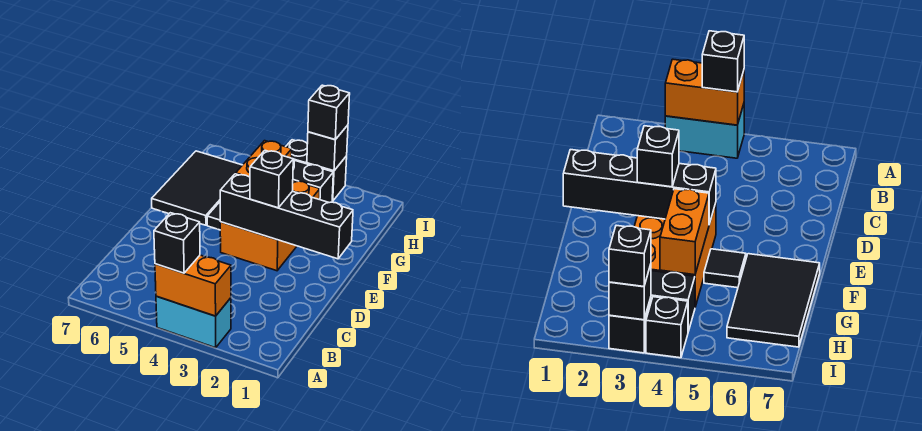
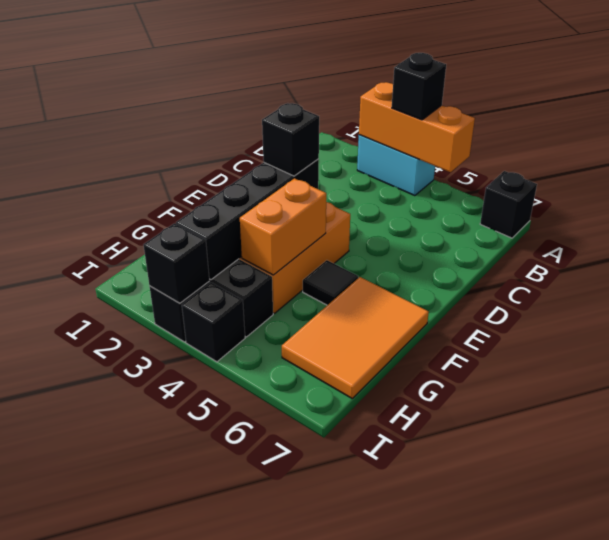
orange brick A3:A4 level 2 -> orange brick A3:A5 level 2
black brick E1:E4 level 2 -> black brick E3:H3 level 2
black tile F6:H7 level 1 -> orange tile F6:H7 level 1
black brick I3 level 3 -> black brick A7 level 1

